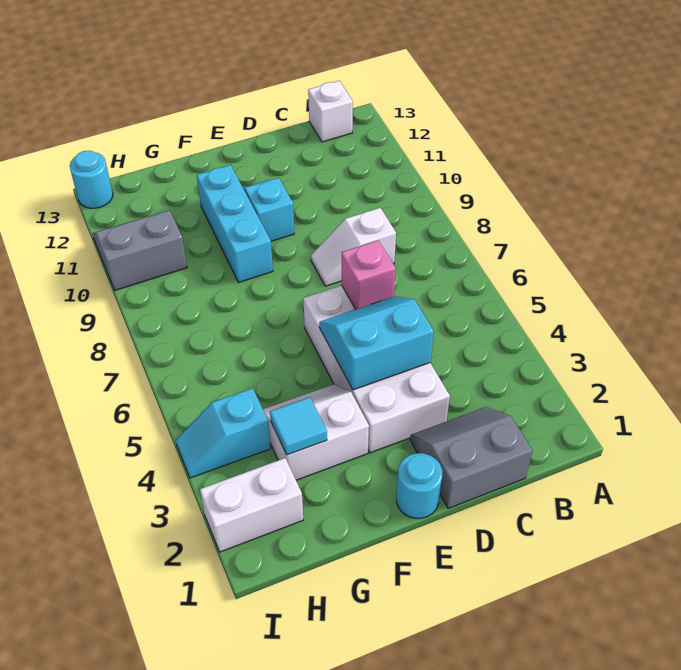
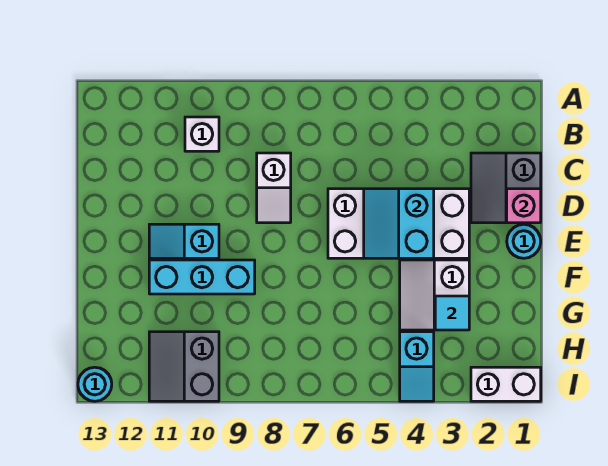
white brick B13 level 1 -> white brick B10 level 1
pink brick D6 level 2 -> pink brick D1 level 2
white brick H2:I2 level 1 -> white brick I1:I2 level 1

